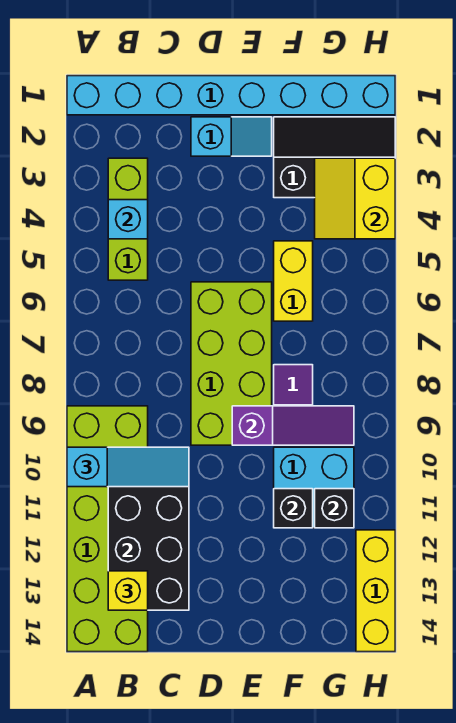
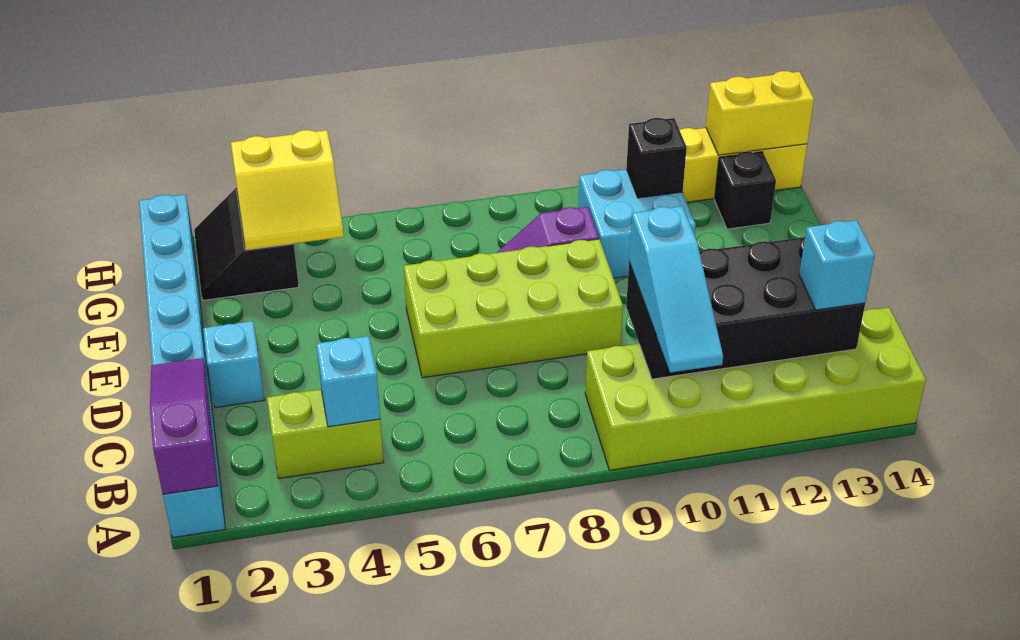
cyan slope A10:C10 level 3 top A -> cyan slope A10:C10 level 3 top C
lime brick B3:B5 level 1 -> lime brick B3:B4 level 1
yellow brick B13 level 3 -> cyan brick B13 level 3
purple slope E9:G9 level 2 top E -> purple slope A1:C1 level 2 top A
black slope F2:H3 level 1 top 3 -> black slope G2:H3 level 1 top 3
yellow brick F5:F6 level 1 -> yellow brick H13:H14 level 2
black brick F11 level 2 -> black brick G13 level 1

